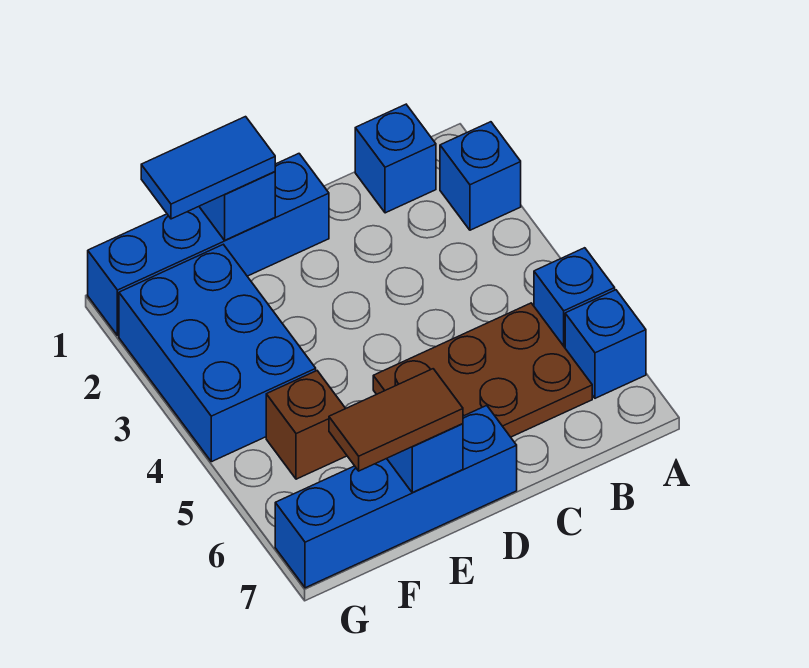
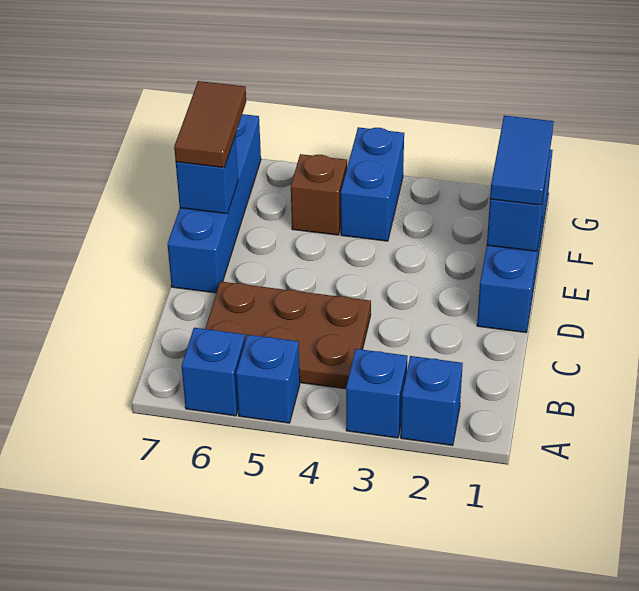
blue brick B1 level 1 -> blue brick A3 level 1
brown plate B5:D6 level 1 -> brown plate B4:C6 level 1
blue brick F2:G4 level 1 -> blue brick F4:G4 level 1

